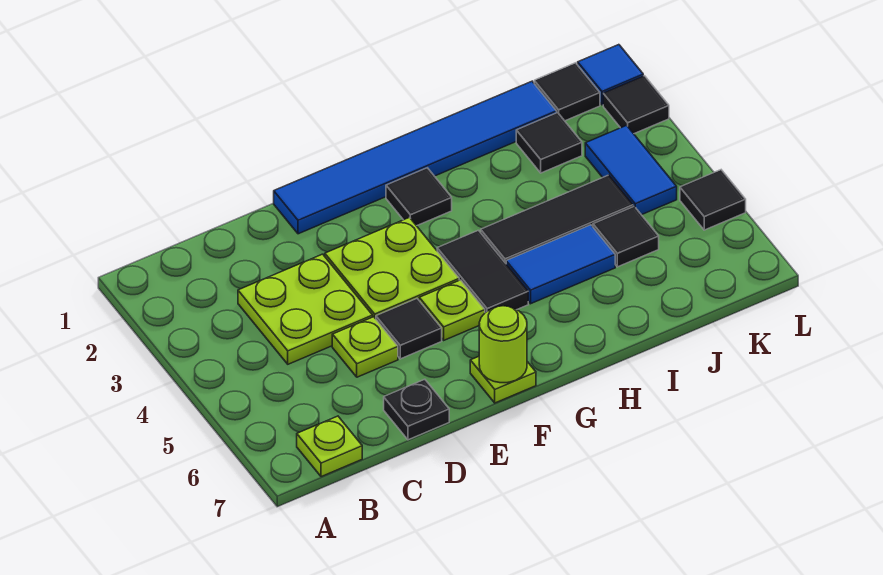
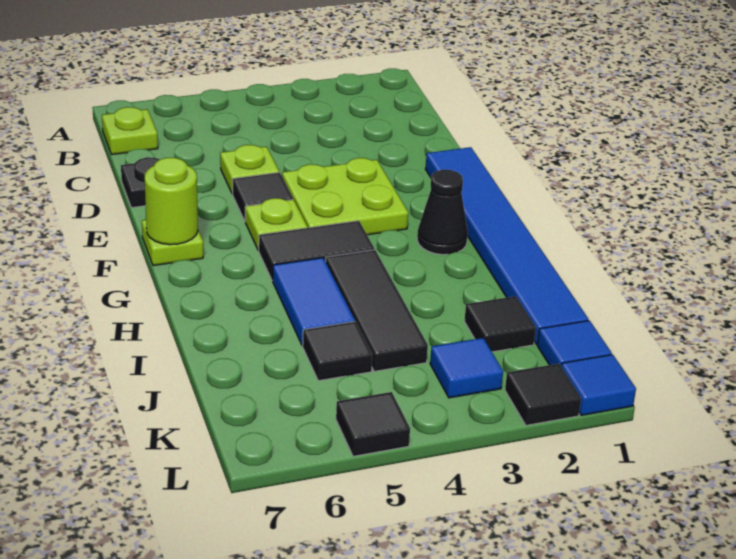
lime plate C3:D4 level 1 -> none
black tile G2 level 1 -> black cone G2 level 1
black tile K1 level 1 -> blue tile K1 level 1
blue tile K3:K4 level 1 -> blue tile K3 level 1

